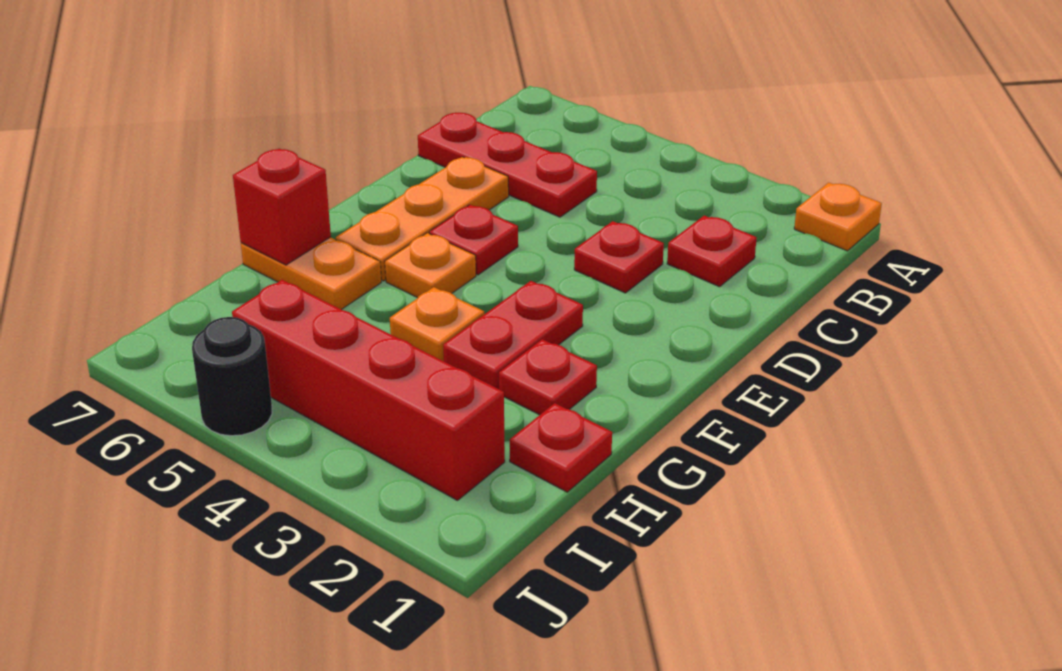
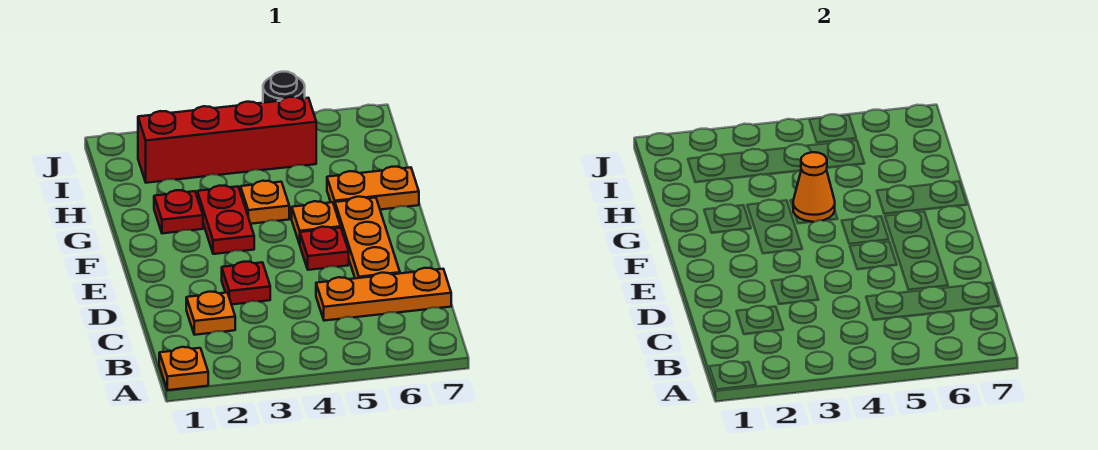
red plate C2 level 1 -> orange plate C2 level 1
red plate C5:C7 level 1 -> orange plate C5:C7 level 1
none -> orange cone G4 level 2
red brick G7 level 2 -> none
red plate H1 level 1 -> none

